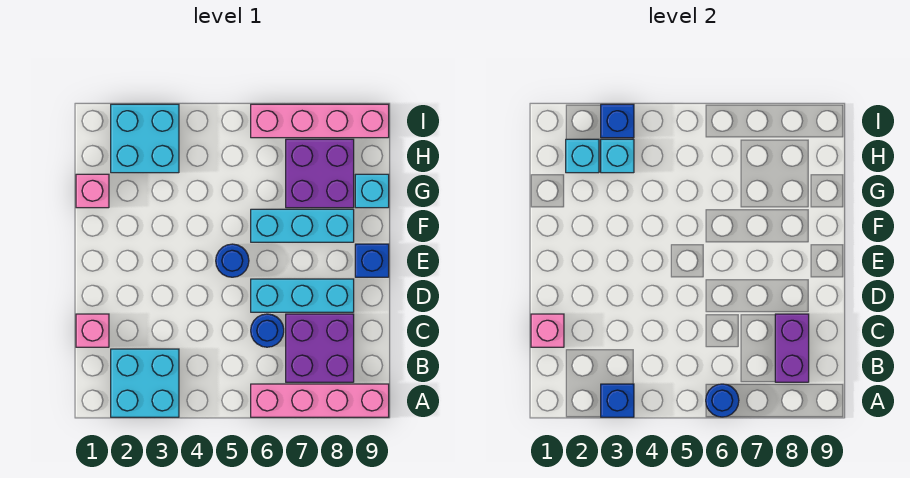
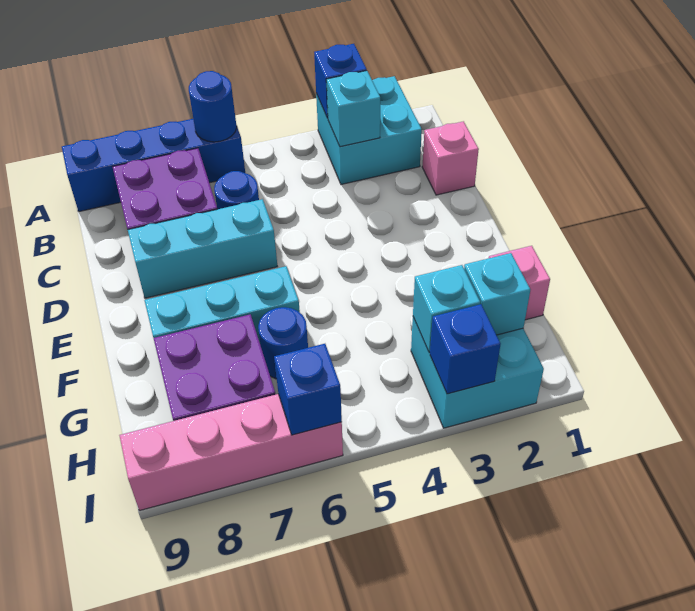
pink brick A6:A9 level 1 -> blue brick A6:A9 level 1
purple brick B8:C8 level 2 -> none
pink brick C1 level 2 -> none
blue round brick E5 level 1 -> blue round brick G6 level 1
blue brick E9 level 1 -> blue brick I6 level 2
cyan brick G9 level 1 -> cyan brick B3 level 2

